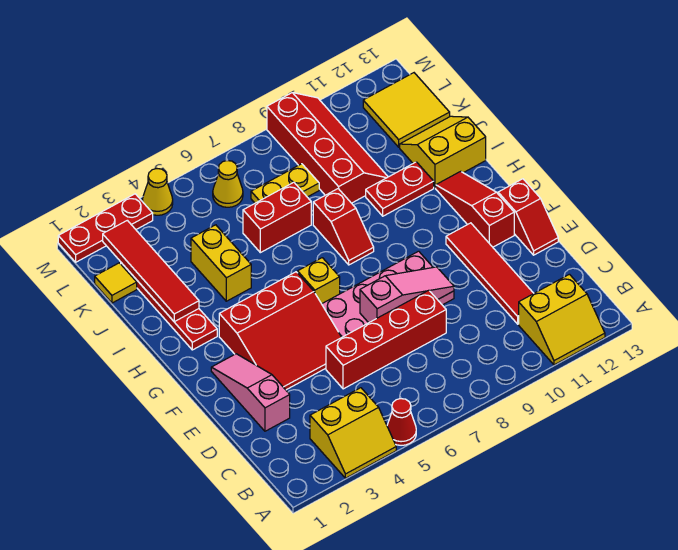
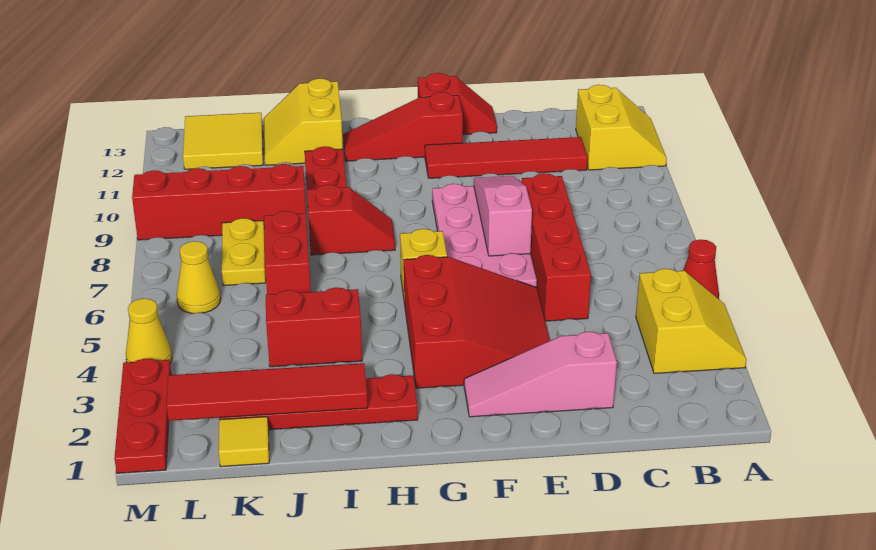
yellow brick I4:J4 level 1 -> red brick I4:J4 level 1

